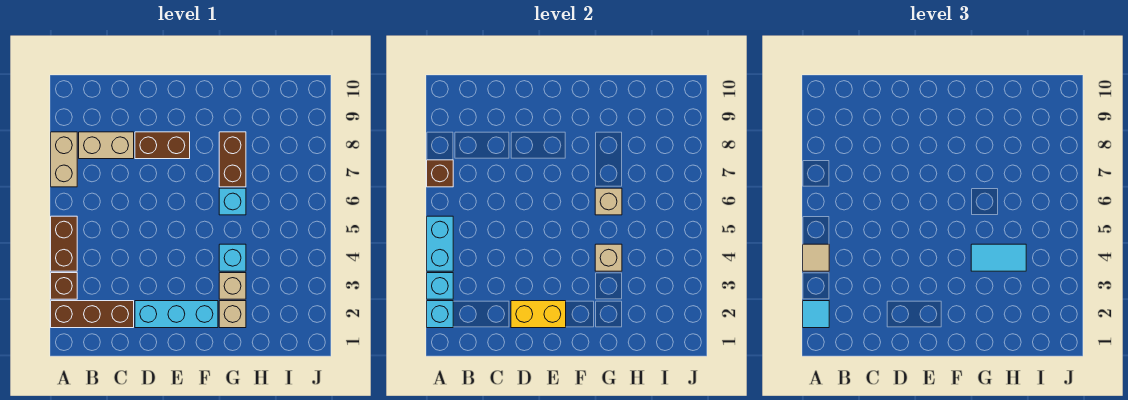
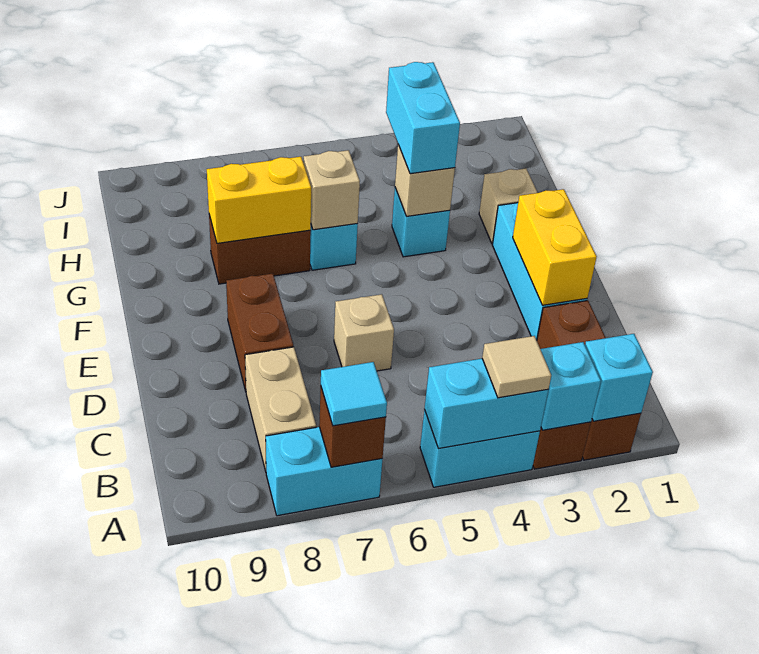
cyan tile A2 level 3 -> cyan tile A7 level 3
brown brick A4:A5 level 1 -> cyan brick A4:A5 level 1
tan brick A7:A8 level 1 -> cyan brick A7:A8 level 1
tan brick G3 level 1 -> tan brick D6 level 1
cyan tile G4:H4 level 3 -> cyan brick G4:H4 level 3
none -> yellow brick G7:G8 level 2

